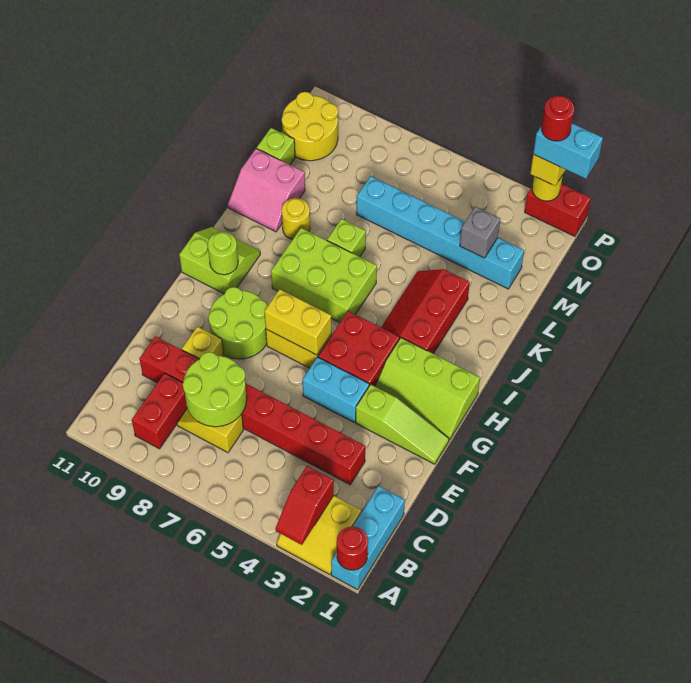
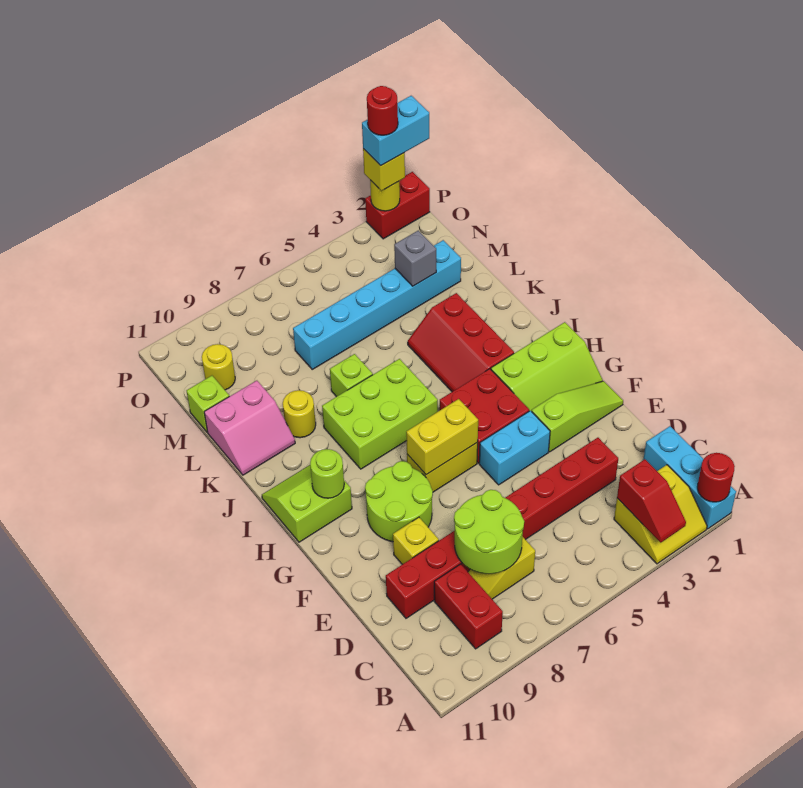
yellow round brick N10:O11 level 1 -> yellow round brick N10 level 1

